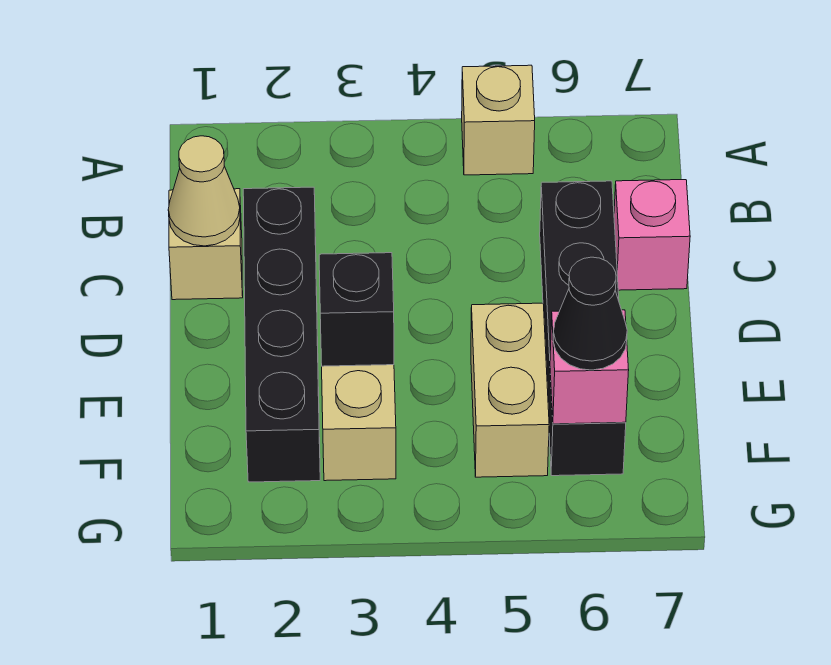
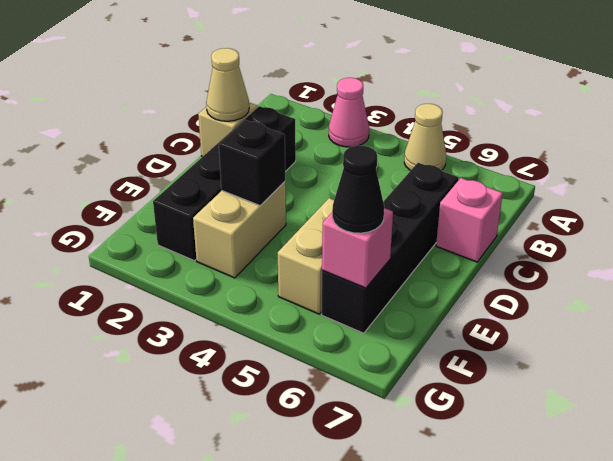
none -> pink cone A3 level 1
tan brick A5 level 1 -> tan cone A5 level 1

